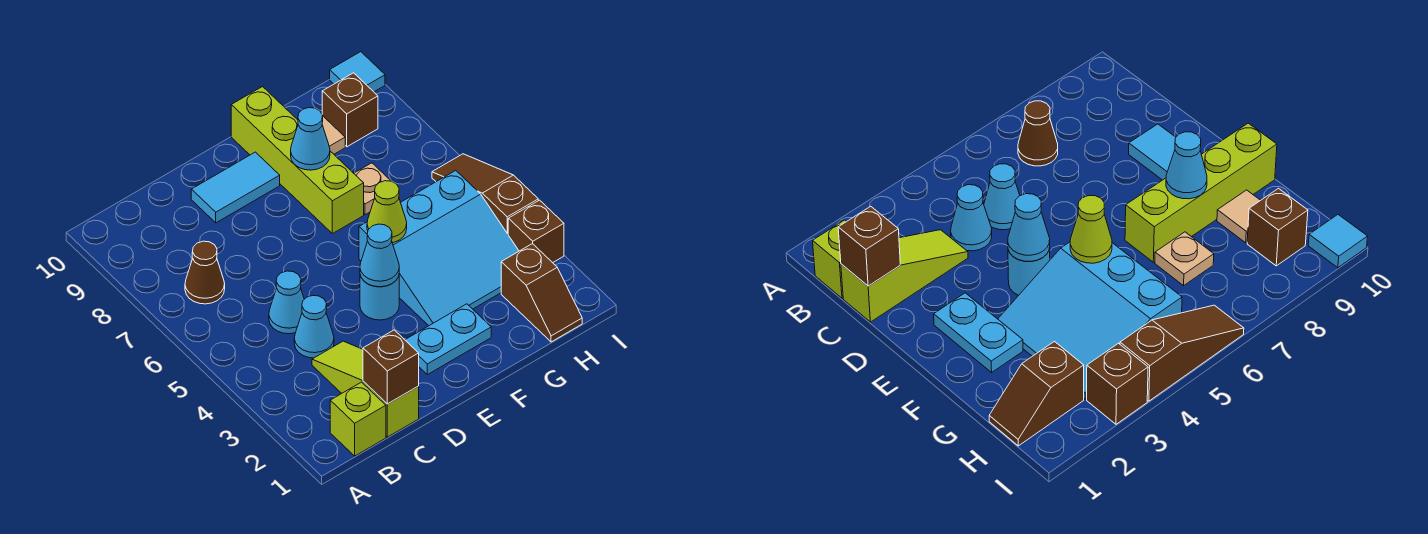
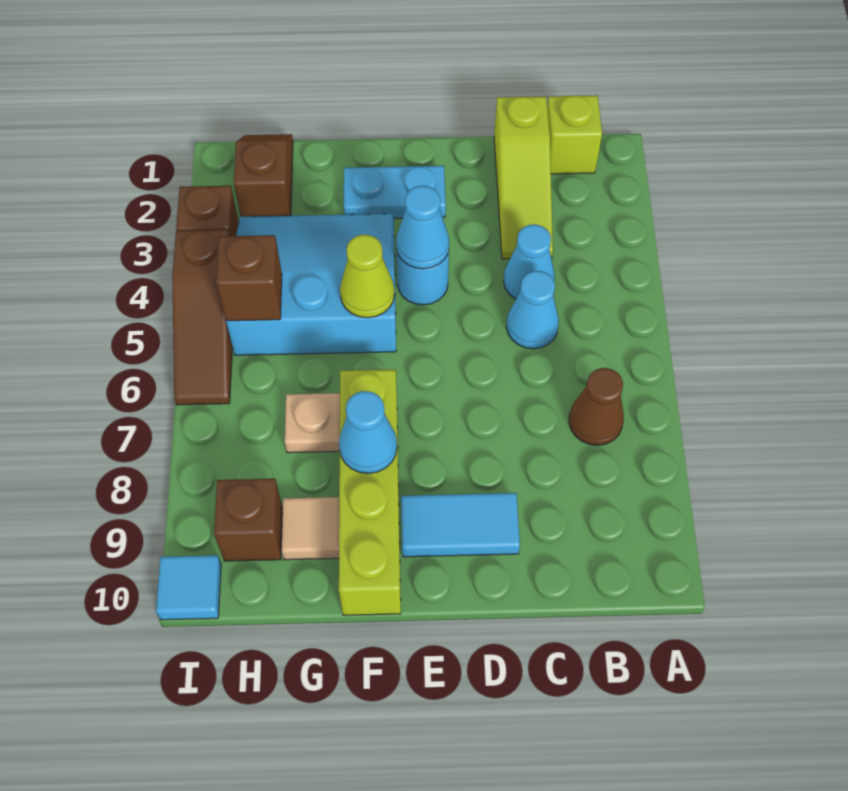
brown brick C1 level 2 -> brown brick H5 level 2

